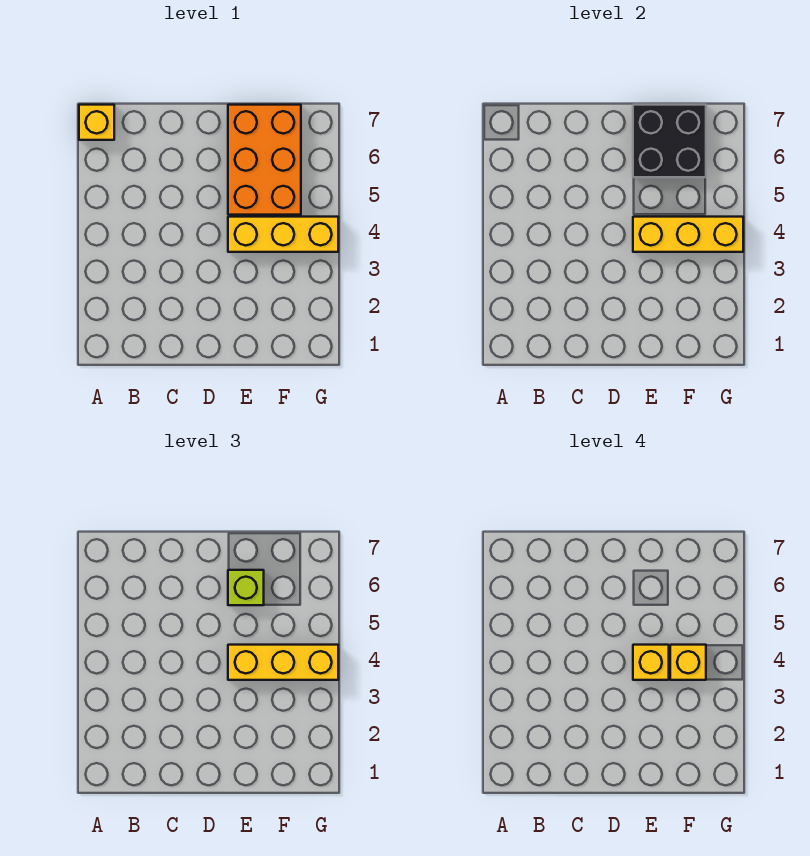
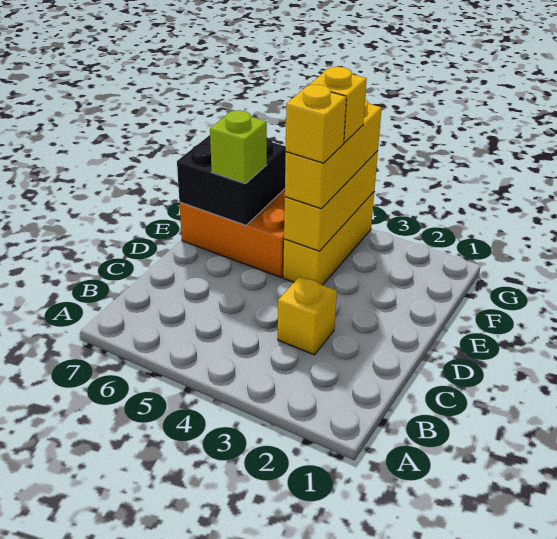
yellow brick A7 level 1 -> yellow brick C3 level 1

